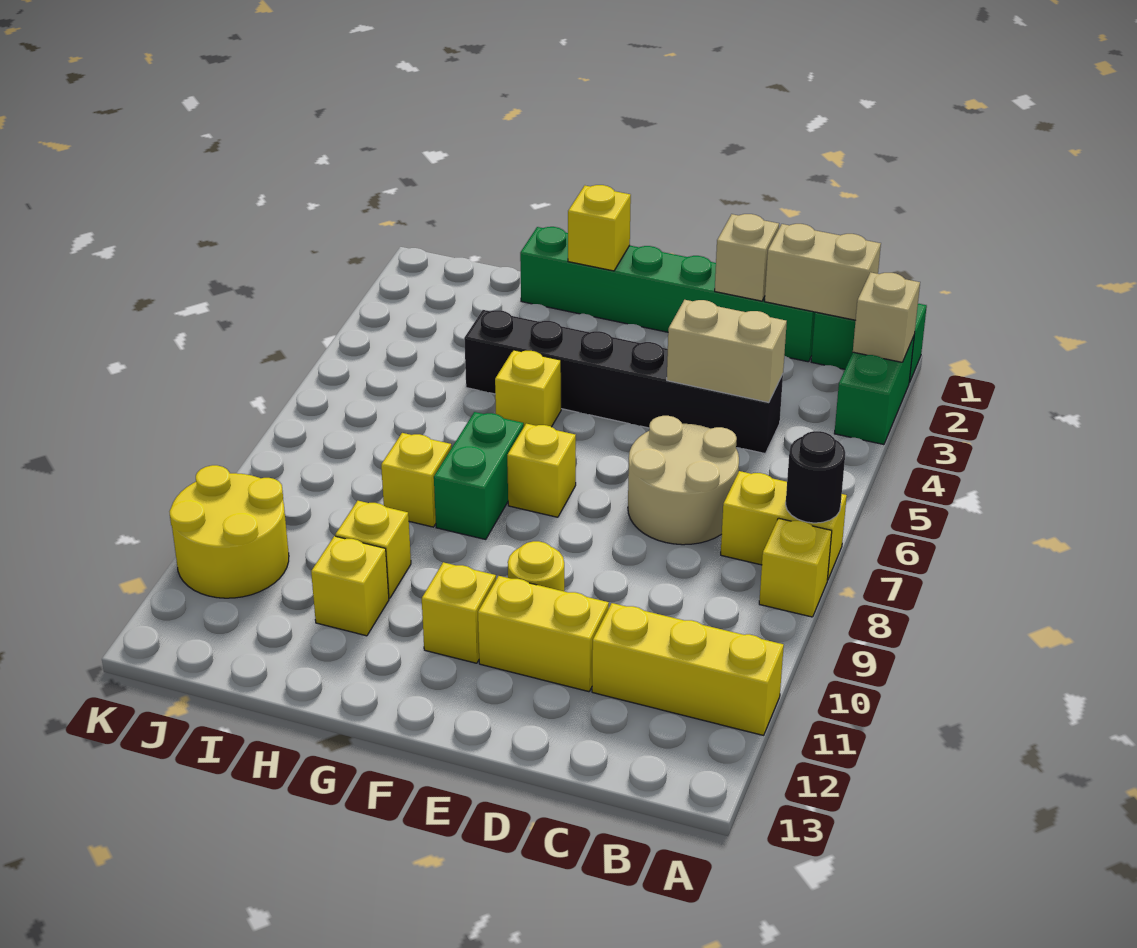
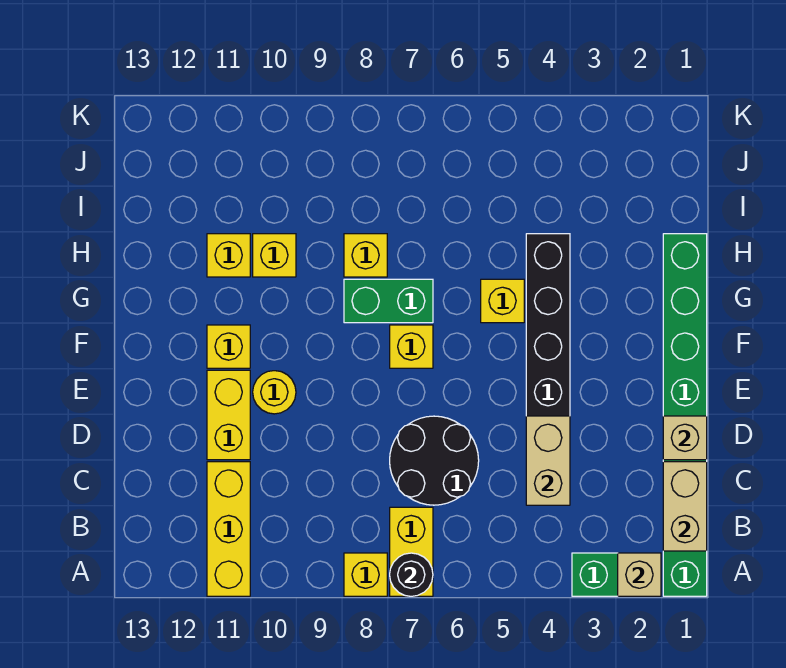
tan round brick C6:D7 level 1 -> black round brick C6:D7 level 1
yellow brick G1 level 2 -> none
yellow round brick J10:K11 level 1 -> none

